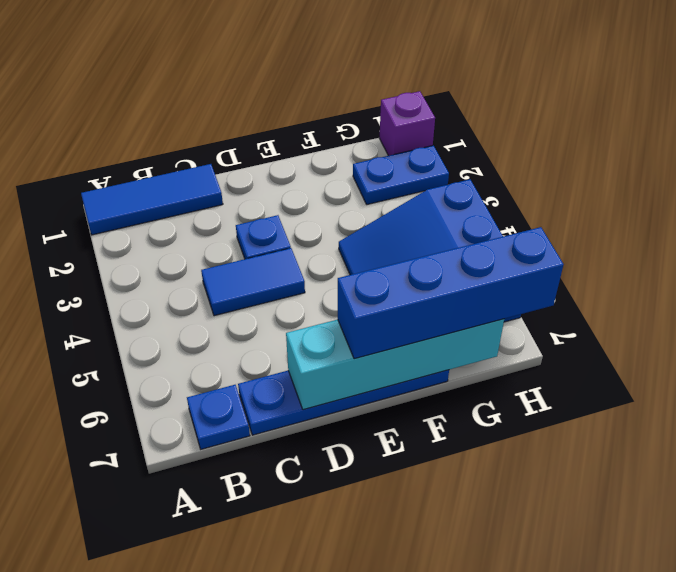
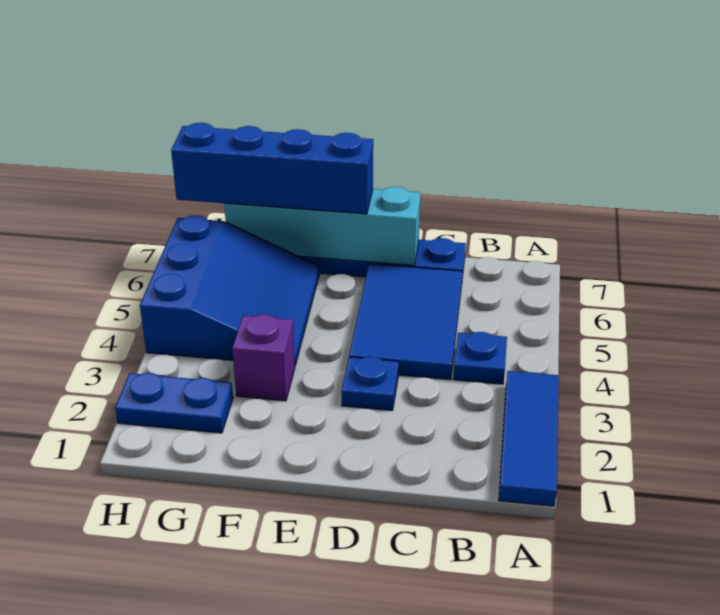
blue tile A1:C1 level 1 -> blue tile A1:A3 level 1
blue plate B7 level 1 -> blue plate B4 level 1
blue tile C4:D4 level 1 -> blue tile C4:D6 level 1
purple brick H1 level 1 -> purple brick F3 level 1

